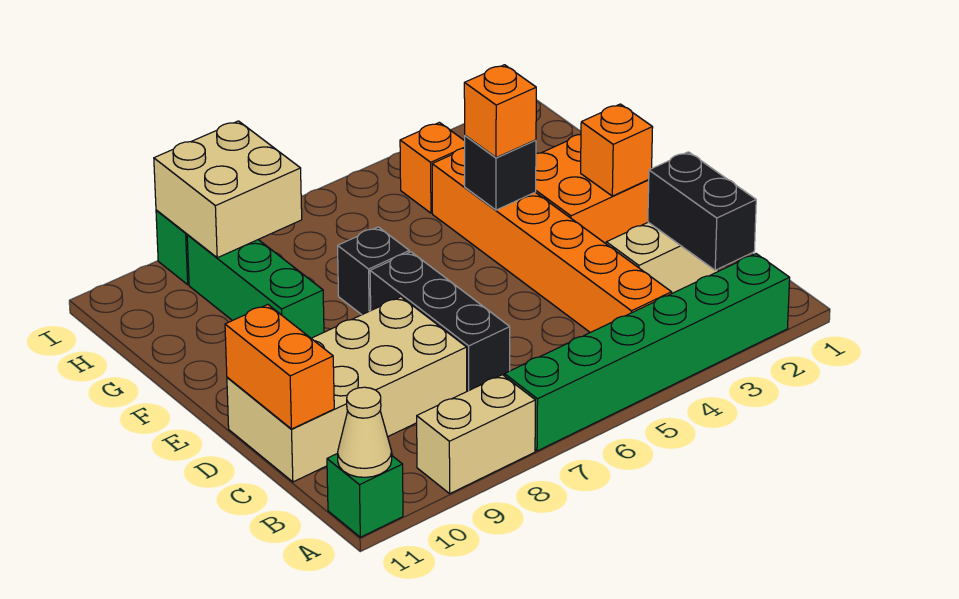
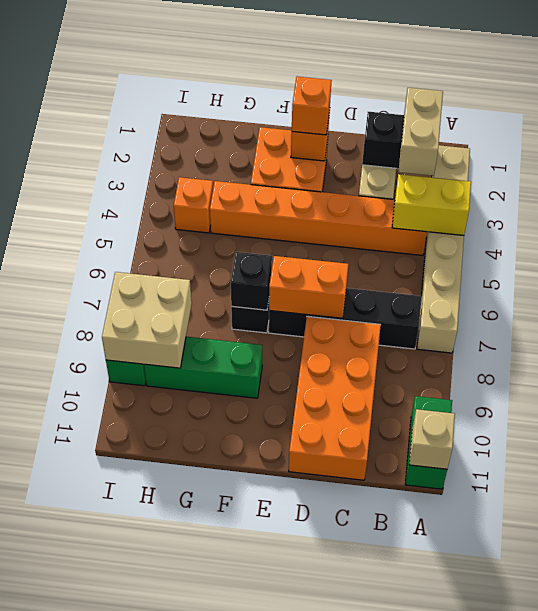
green brick A2:A7 level 1 -> tan brick A2:A7 level 1
none -> yellow brick A4:B4 level 2
tan brick A8:A9 level 1 -> tan brick B2:B3 level 3
green brick A11 level 1 -> green brick A10:A11 level 1
tan cone A11 level 2 -> tan brick A11 level 2
black brick C7:E7 level 1 -> black brick B7:E7 level 1
tan brick C8:D11 level 1 -> orange brick C8:D11 level 1
orange brick C11:D11 level 2 -> orange brick D7:E7 level 2
black brick F4 level 2 -> black brick F7 level 2
orange brick F4 level 3 -> orange brick E2 level 3

